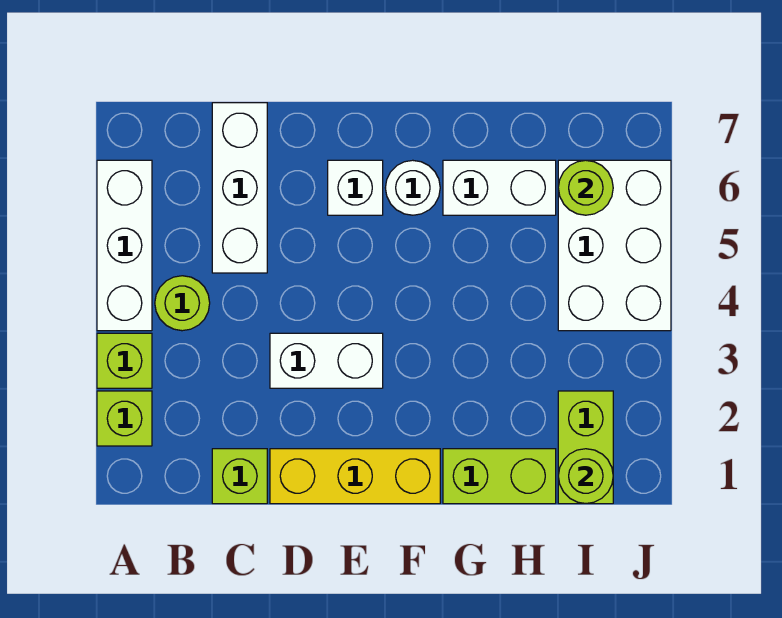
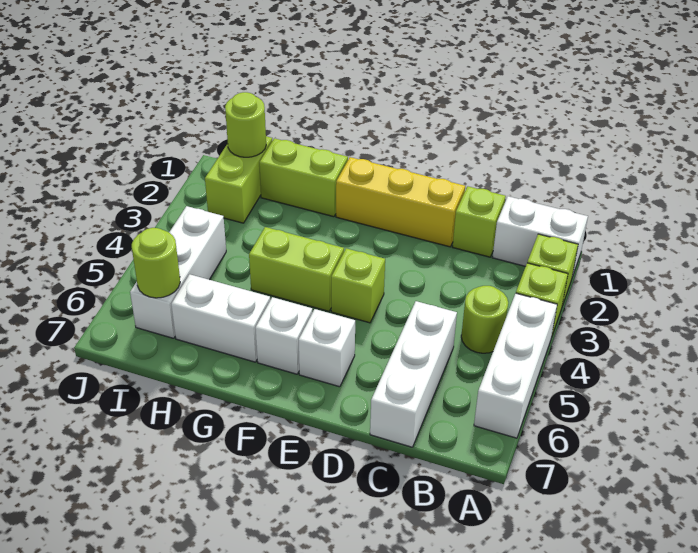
white brick D3:E3 level 1 -> white brick A1:B1 level 1
none -> lime brick E4 level 1
none -> lime brick F4:G4 level 1
white round brick F6 level 1 -> white brick F6 level 1
white brick I4:J6 level 1 -> white brick I4:I6 level 1

